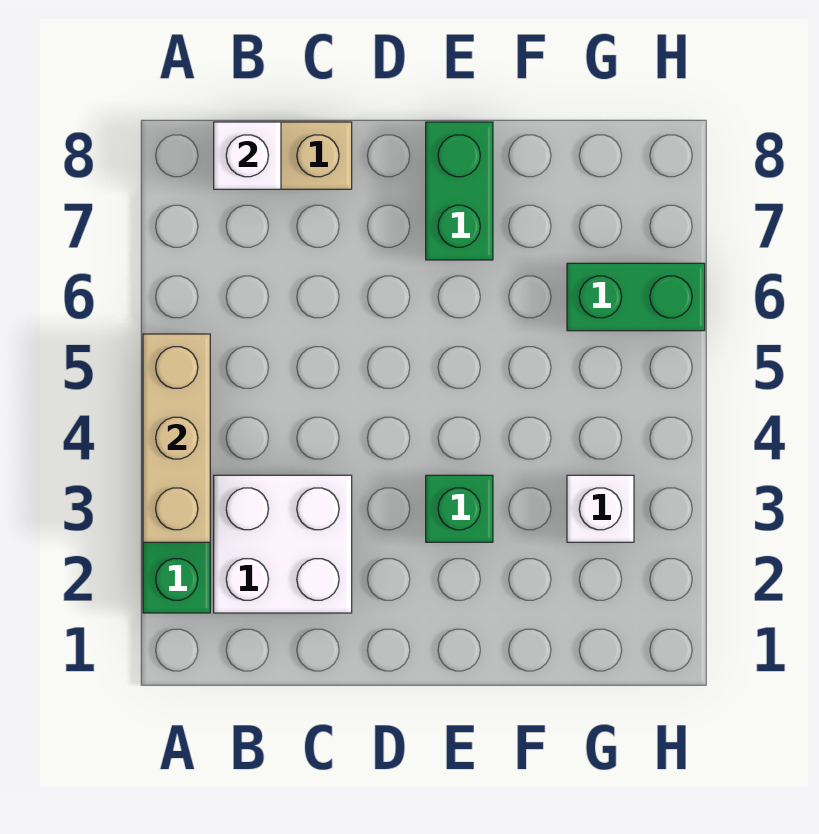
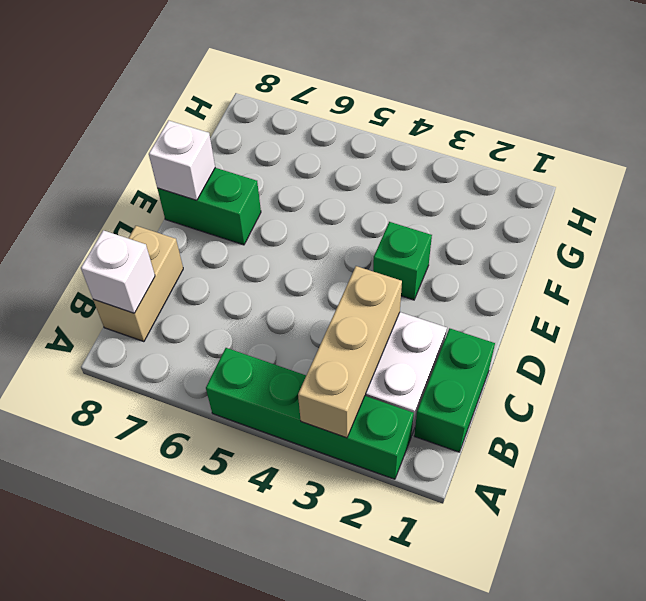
tan brick A3:A5 level 2 -> tan brick A3:C3 level 2
white brick G3 level 1 -> white brick E8 level 2
green brick G6:H6 level 1 -> green brick B1:C1 level 1

